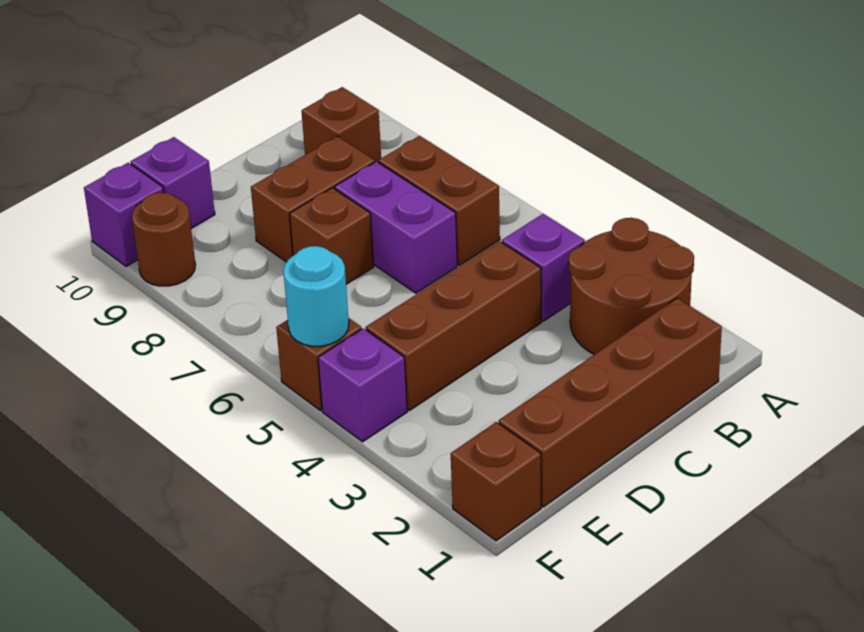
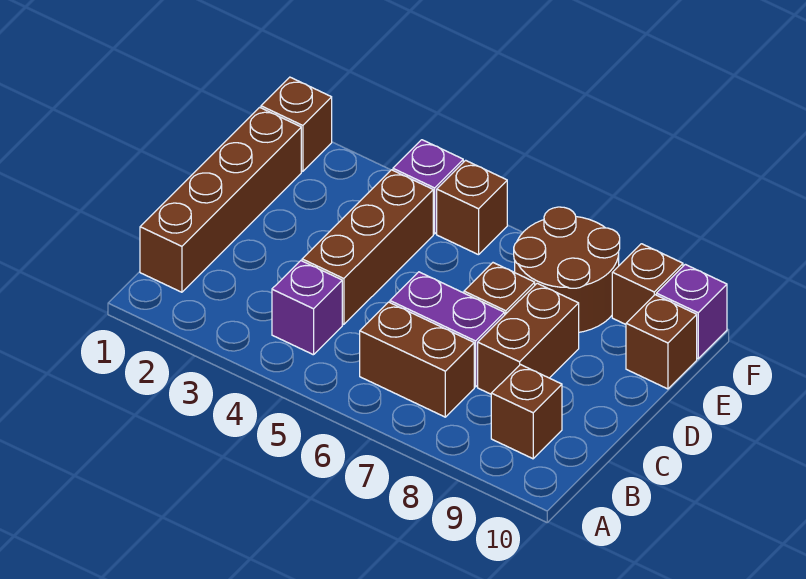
brown round brick A2:B3 level 1 -> brown round brick E7:F8 level 1
purple brick E10 level 1 -> brown brick E10 level 1
cyan round brick F5 level 2 -> none
brown round brick F9 level 1 -> brown brick F9 level 1

